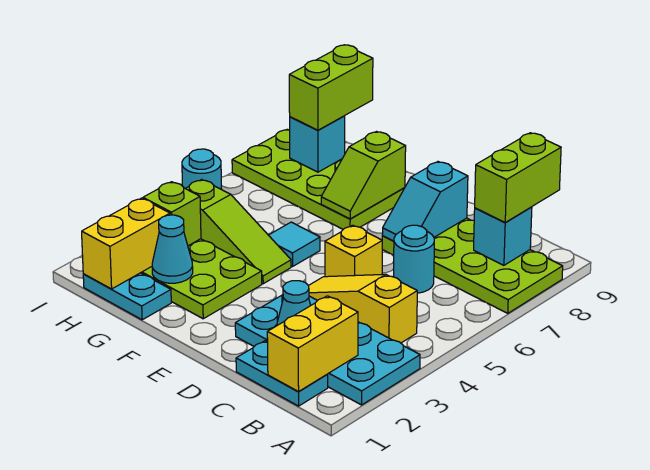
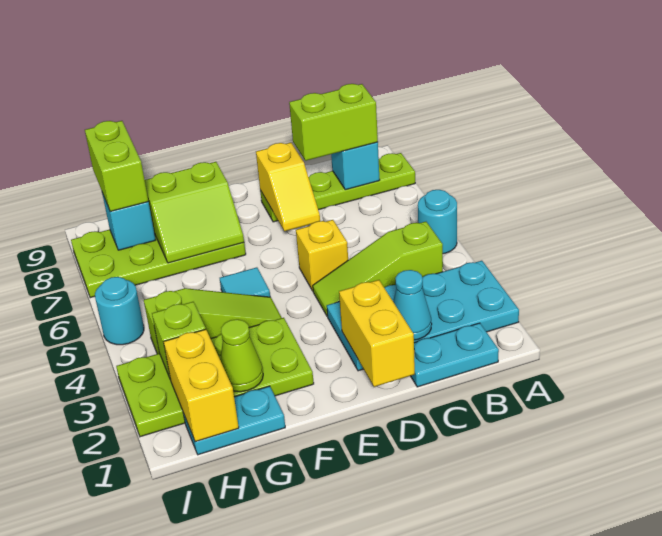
lime plate A7:D8 level 1 -> lime plate A8:D8 level 1
yellow brick B1:B2 level 2 -> yellow brick D1:D2 level 2
yellow slope B4:D4 level 1 top B -> lime slope B4:D4 level 1 top B
lime brick B8:B9 level 3 -> lime brick B8:C8 level 3
cyan round brick C6 level 1 -> cyan round brick A5 level 1
cyan slope D7:D8 level 2 top 8 -> yellow slope D7:D8 level 2 top 8
lime slope F7:F8 level 2 top 8 -> lime slope F7:G8 level 2 top 8
cyan cone G2 level 2 -> lime cone G2 level 2

